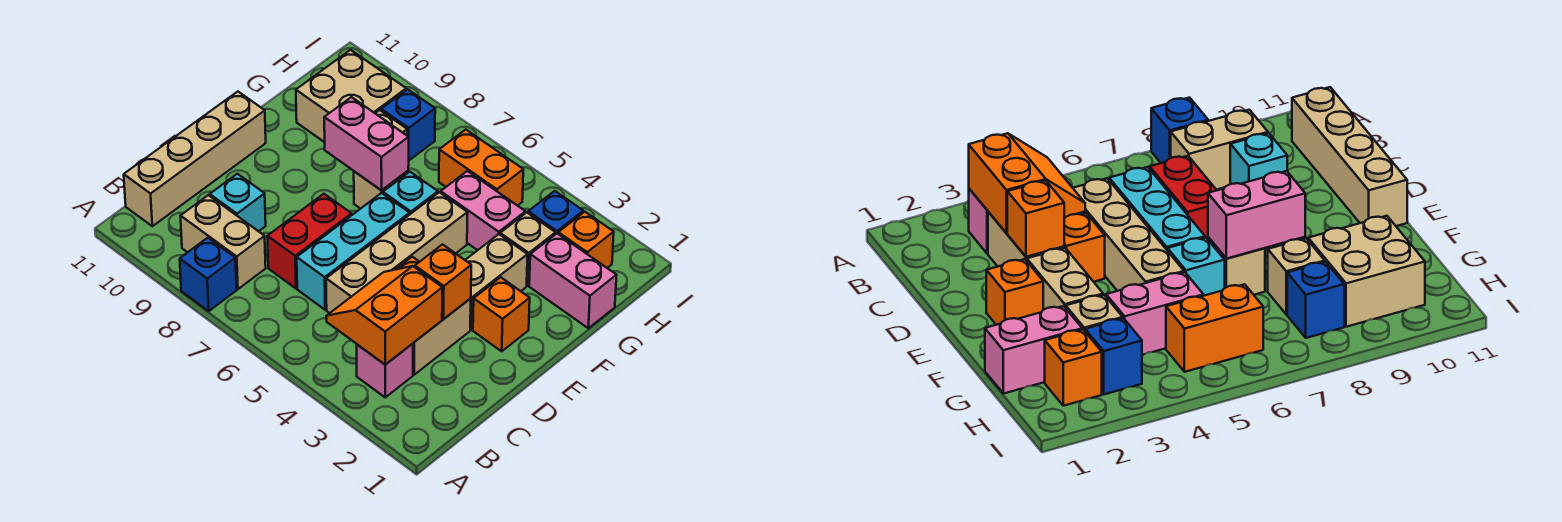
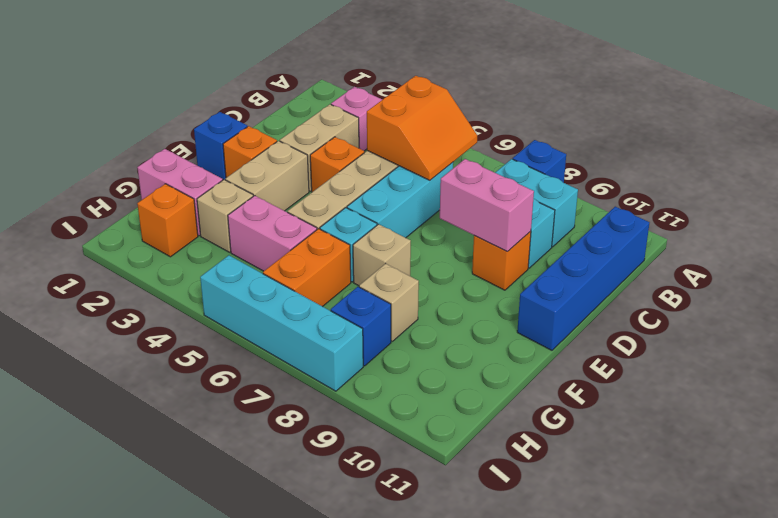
orange slope B3:C4 level 2 top 3 -> orange slope B5:C6 level 2 top 5
tan brick B8:B9 level 1 -> cyan brick B8:B9 level 1
tan brick B11:E11 level 1 -> blue brick B11:E11 level 1
red brick C7:D7 level 1 -> none
orange brick D3 level 2 -> orange brick D9 level 1
pink brick F7:F8 level 2 -> pink brick D8:D9 level 2
tan brick G9:H10 level 1 -> none
blue brick H3 level 1 -> blue brick E1 level 1
orange brick H5:H6 level 1 -> orange brick G6:H6 level 1
none -> cyan brick I5:I8 level 1

